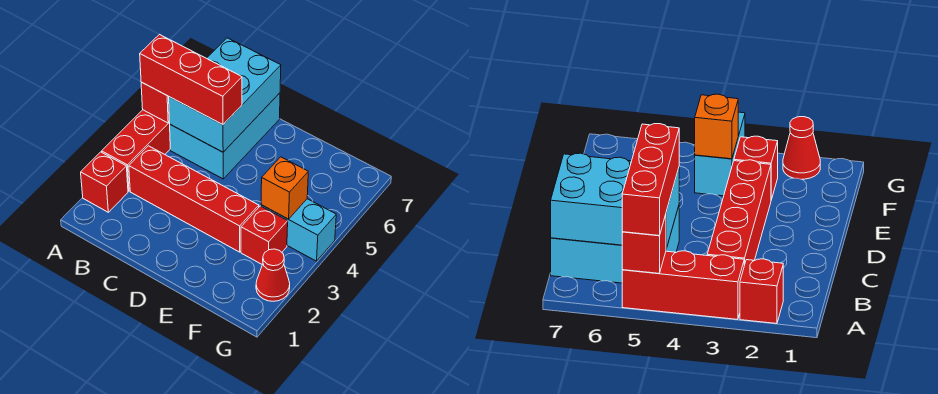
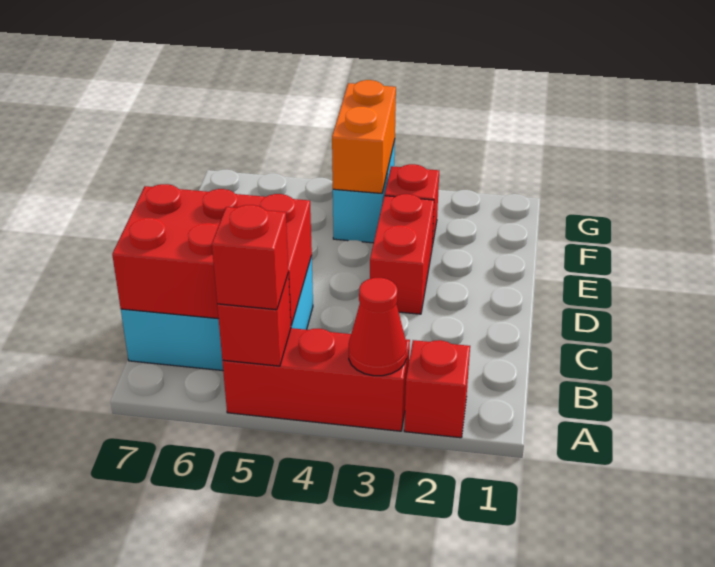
red brick A5:C5 level 3 -> red brick A5 level 3
red brick B3:E3 level 1 -> red brick D3:E3 level 1
cyan brick B5:C7 level 2 -> red brick B5:C7 level 2
orange brick F4 level 2 -> orange brick F4:G4 level 2
red cone G2 level 1 -> red cone A3 level 2

